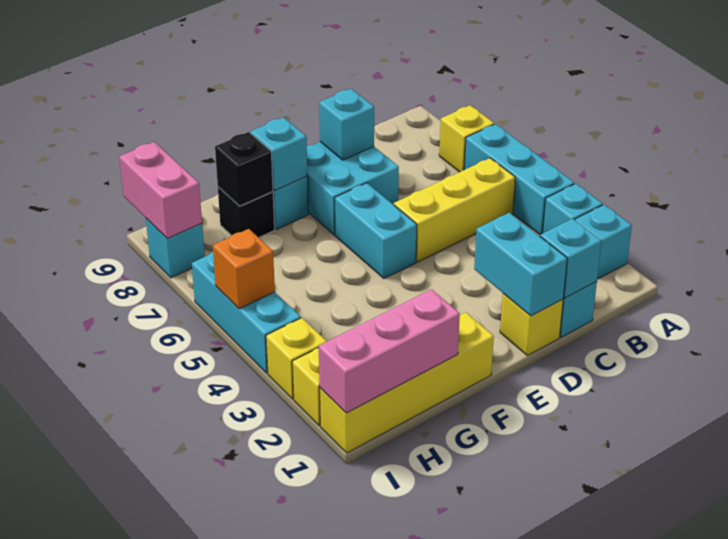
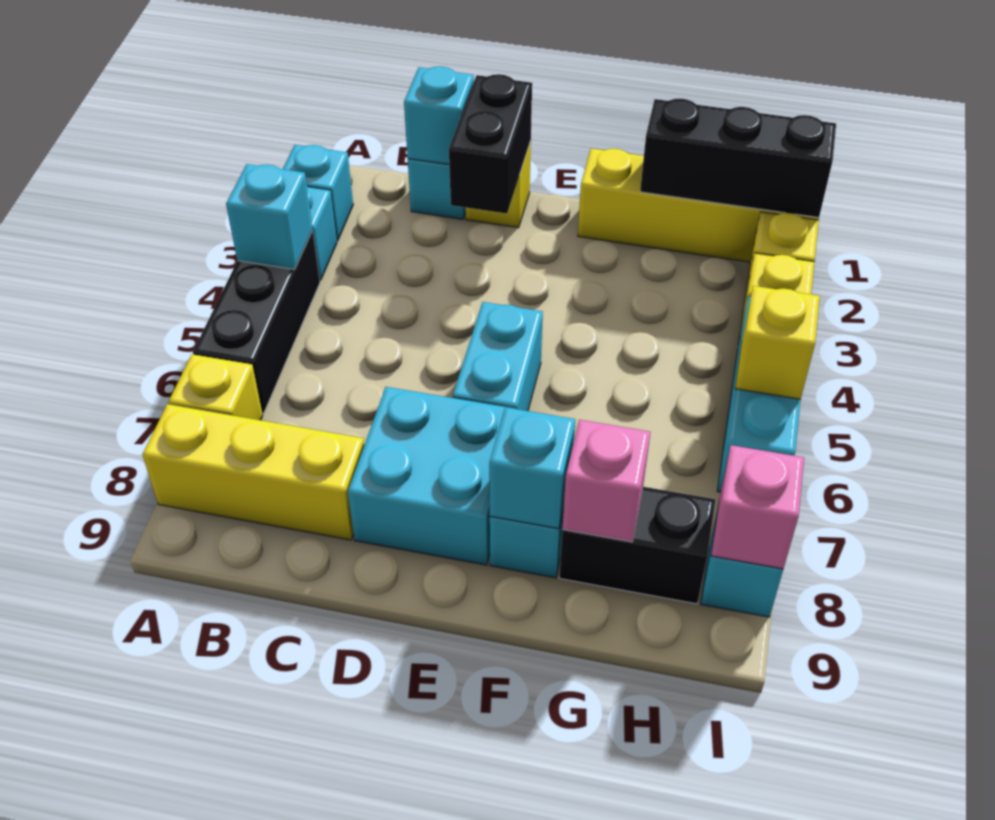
cyan brick A4:A6 level 1 -> black brick A4:A6 level 1
yellow brick B5:D5 level 1 -> yellow brick A8:C8 level 1
cyan brick D1:D2 level 2 -> black brick D1:D2 level 2
cyan brick D8 level 2 -> cyan brick A4 level 2
pink brick G1:I1 level 2 -> black brick G1:I1 level 2
black brick G8 level 1 -> black brick G8:H8 level 1
black brick G8 level 2 -> pink brick G8 level 2
orange brick I5 level 2 -> yellow brick I5 level 2
pink brick I8:I9 level 2 -> pink brick I8 level 2

